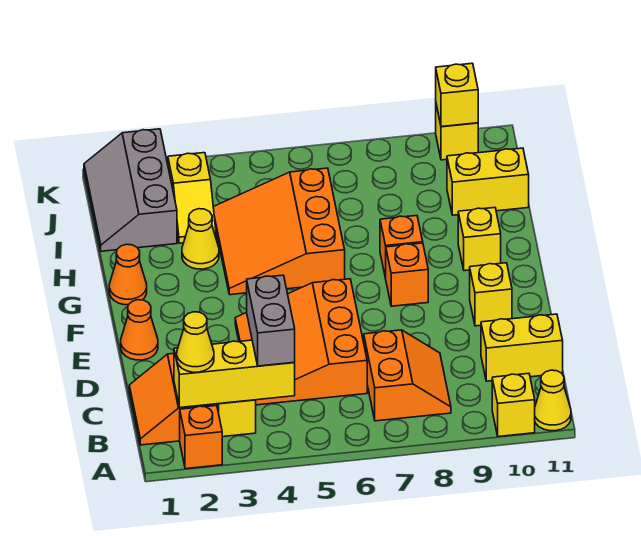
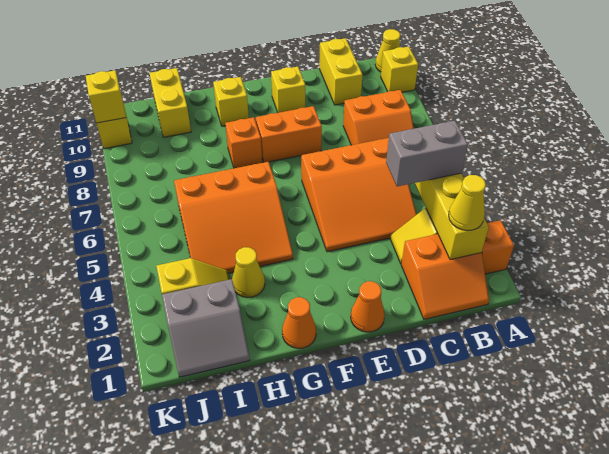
orange slope B7:C8 level 1 top 7 -> orange slope B7:C8 level 1 top 8
orange brick F8 level 1 -> orange brick E8:F8 level 1
grey slope I1:K2 level 1 top 2 -> grey slope I1:J2 level 1 top 2

